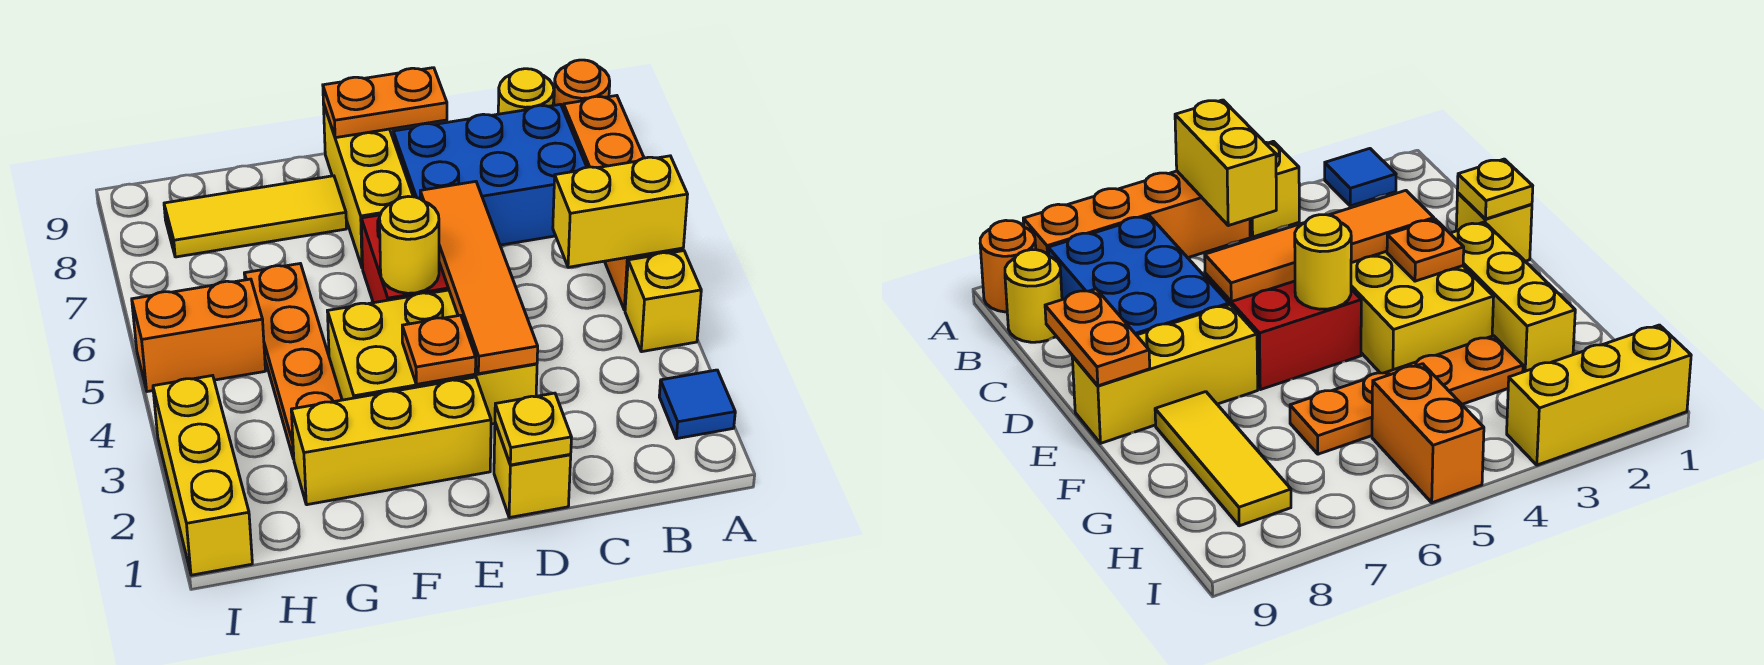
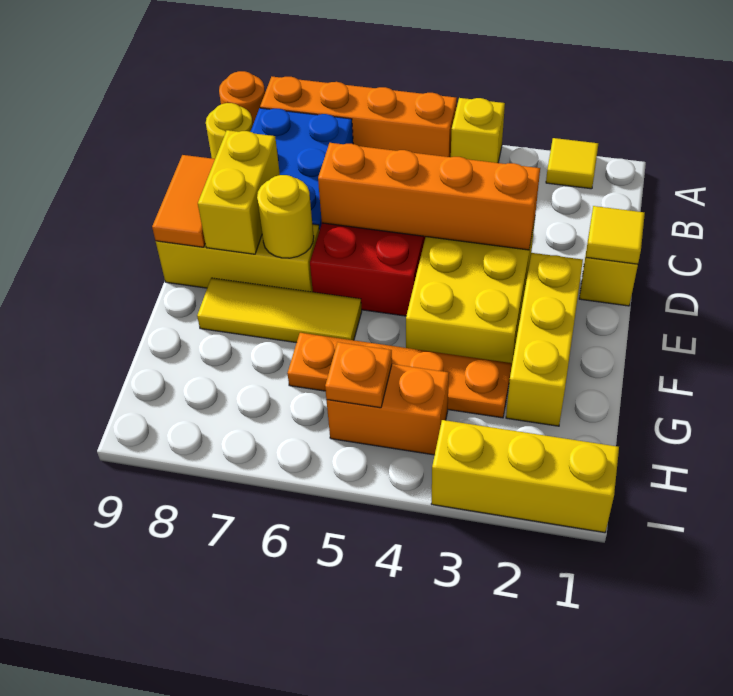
blue tile A2 level 1 -> yellow tile A2 level 1
yellow brick A5:B5 level 2 -> yellow brick D8:E8 level 2
yellow plate D1 level 2 -> yellow tile D1 level 2
orange tile D3:D6 level 2 -> orange brick D3:D6 level 2
orange plate D9:E9 level 2 -> orange tile D9:E9 level 2
orange plate E3 level 2 -> orange plate H5 level 2
yellow round brick E5 level 2 -> yellow round brick E7 level 2
yellow tile F8:H8 level 1 -> yellow tile F6:F8 level 1
orange brick H5:I5 level 1 -> orange brick H4:H5 level 1

